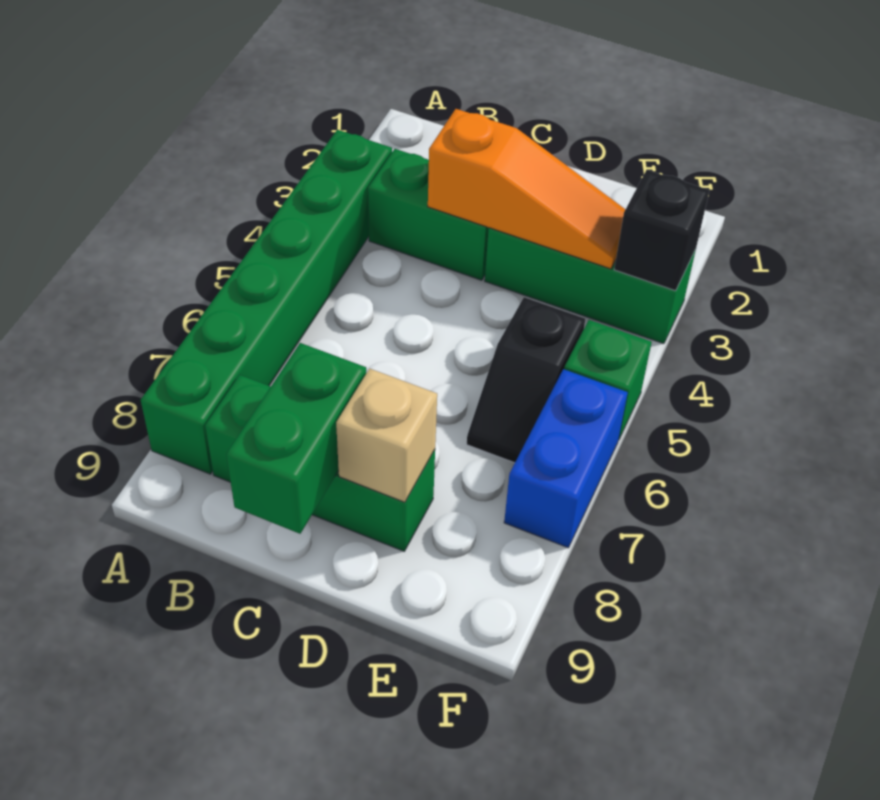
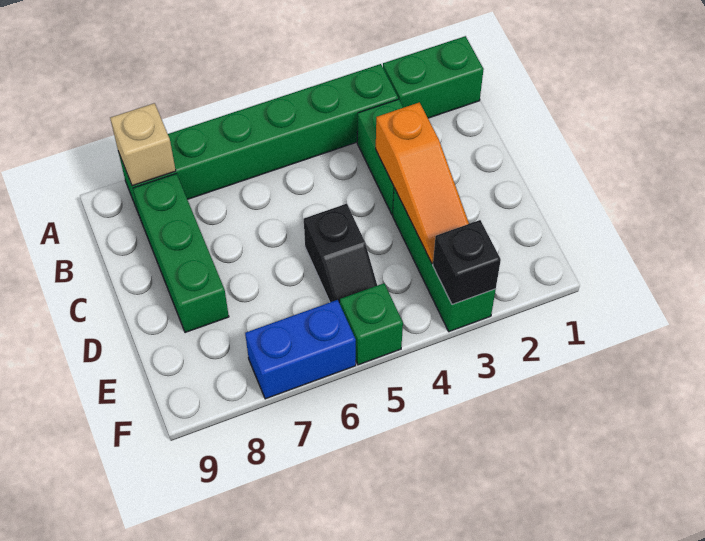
green brick C8:C9 level 2 -> green brick A1:A2 level 1
tan brick D8 level 2 -> tan brick A8 level 2
black slope E5:E6 level 1 top 5 -> black slope D5:E5 level 1 top D

